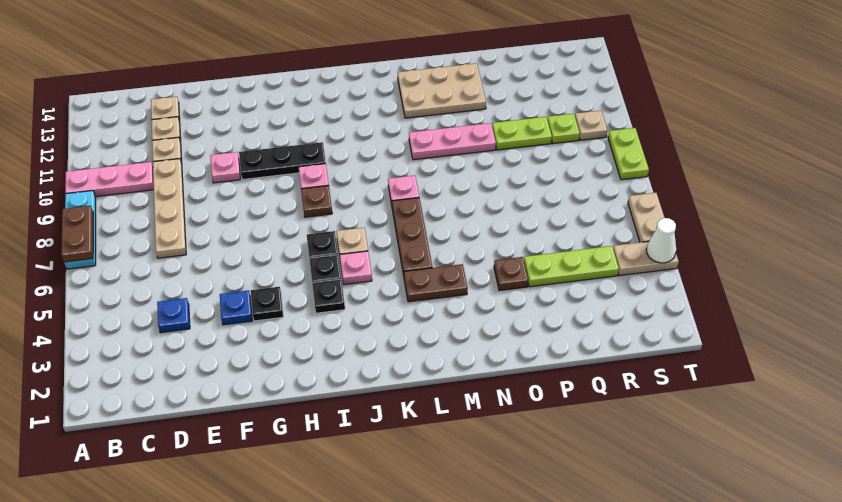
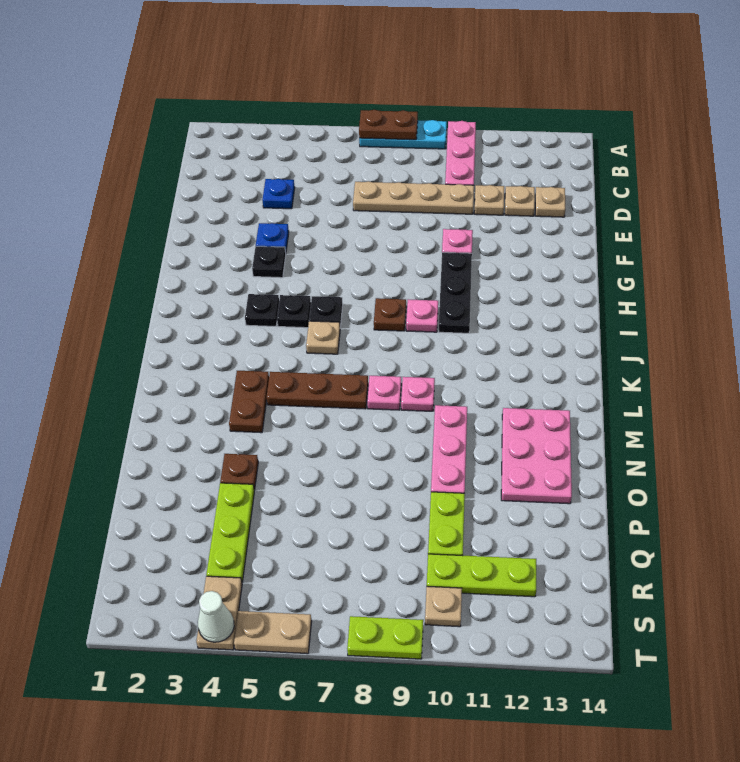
pink plate J5 level 1 -> pink plate L9 level 1
tan plate M12:O13 level 1 -> pink plate M12:O13 level 1
lime plate R10 level 1 -> lime plate R10:R12 level 1

